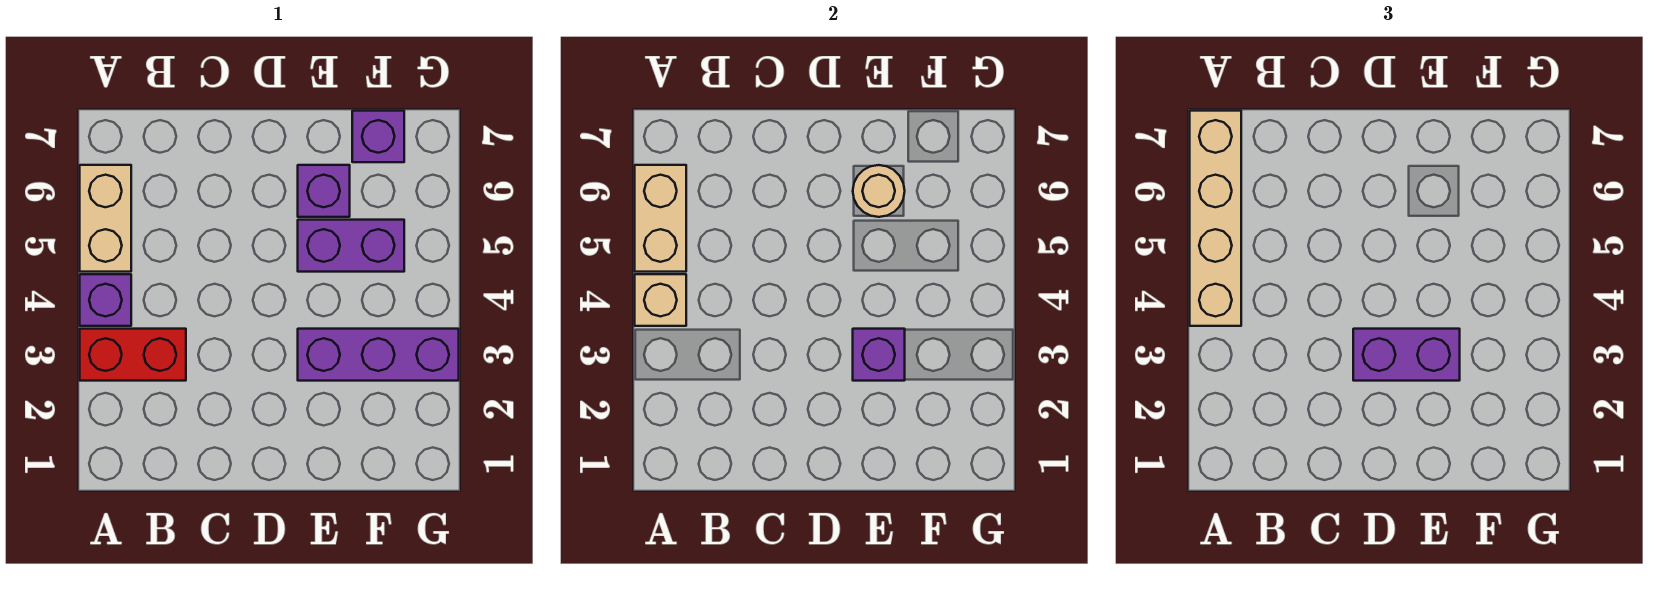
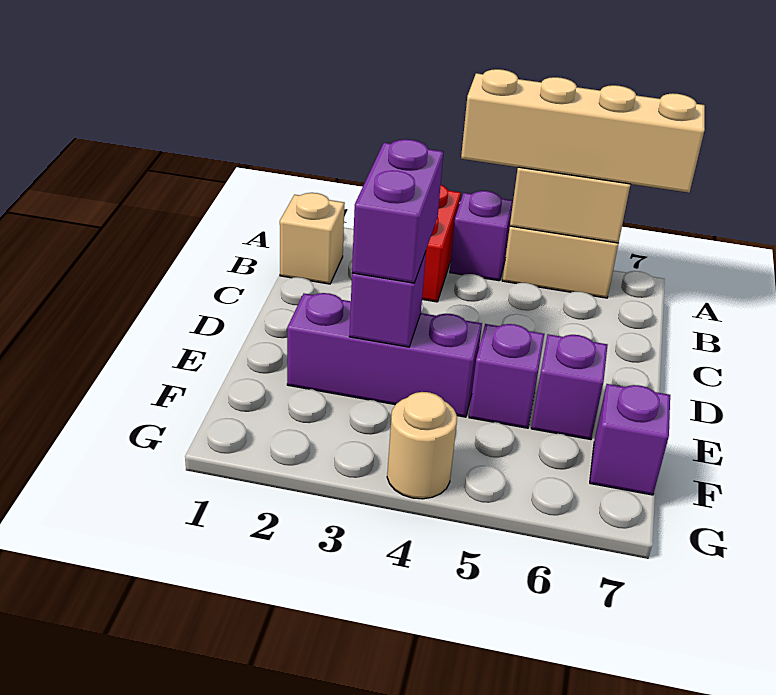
tan brick A4 level 2 -> tan brick B1 level 1
purple brick E3:G3 level 1 -> purple brick E2:E4 level 1
purple brick E5:F5 level 1 -> purple brick E5 level 1
tan round brick E6 level 2 -> tan round brick G4 level 1

